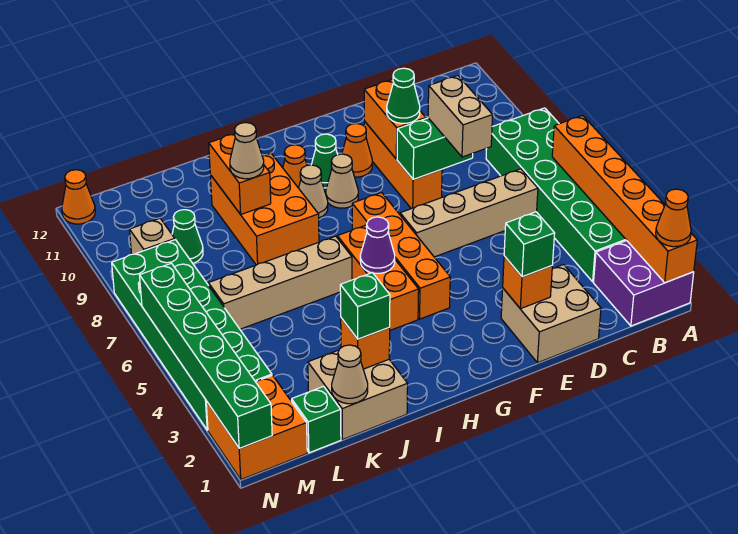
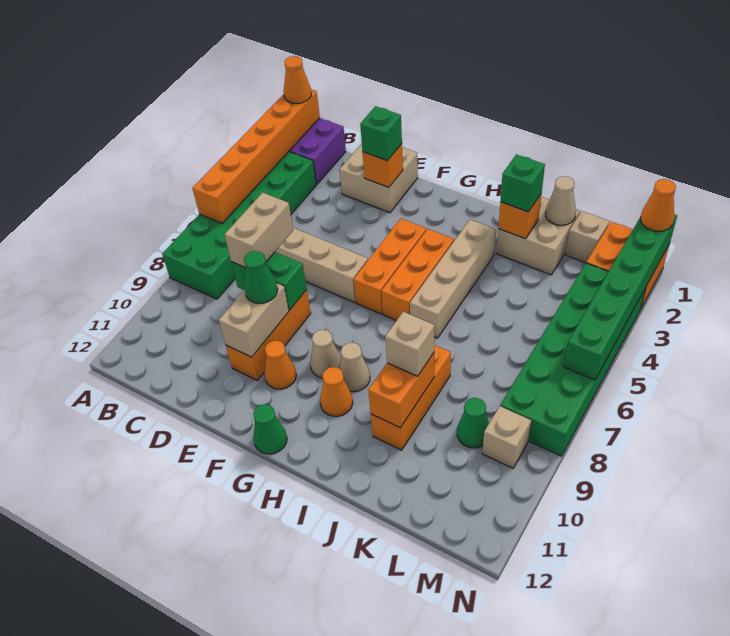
orange brick E9:E10 level 2 -> tan brick E9:E10 level 2
orange brick G4:G7 level 1 -> orange brick G4:G6 level 1
green cone G10 level 1 -> green cone G12 level 1
purple cone H5 level 2 -> none
tan brick I6:L6 level 1 -> tan brick I3:I6 level 1
orange brick I8:J10 level 1 -> orange brick J8:J10 level 1
tan cone J9 level 3 -> tan brick J9 level 3
green brick L1 level 1 -> tan brick L1 level 1
orange cone N12 level 1 -> orange cone N1 level 3

